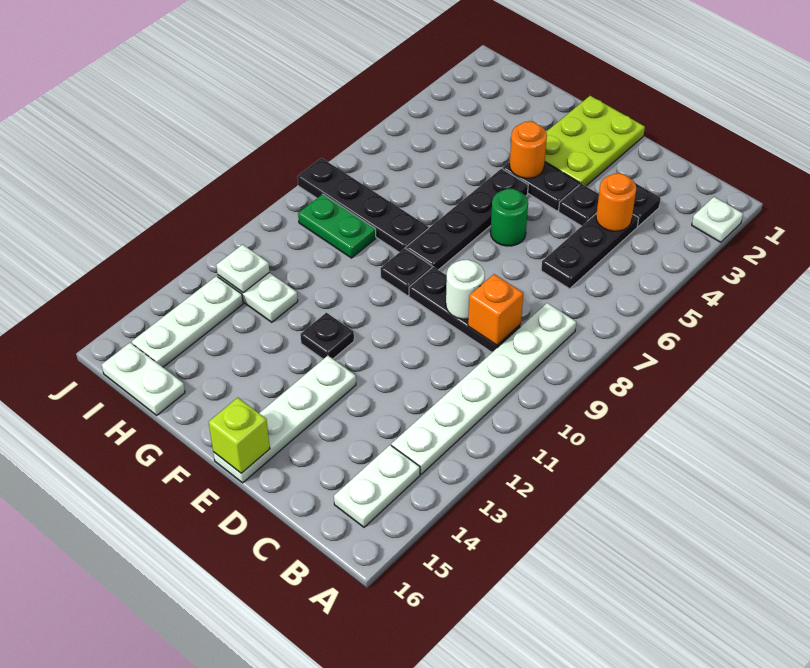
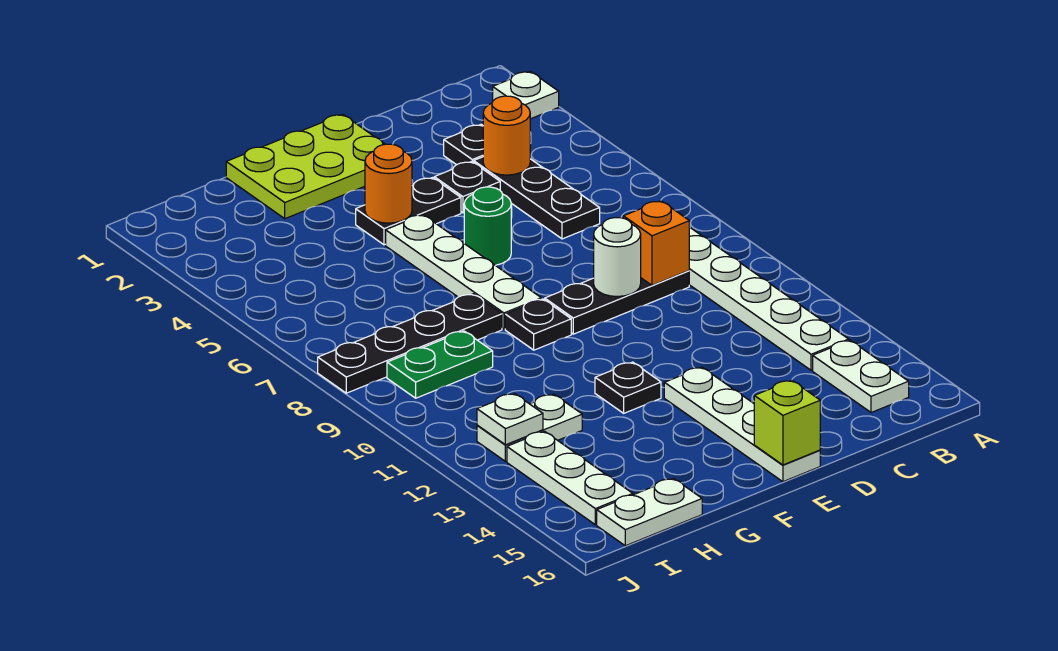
lime plate E1:F3 level 1 -> lime plate E1:G2 level 1
black plate F5:F8 level 1 -> white plate F5:F8 level 1

